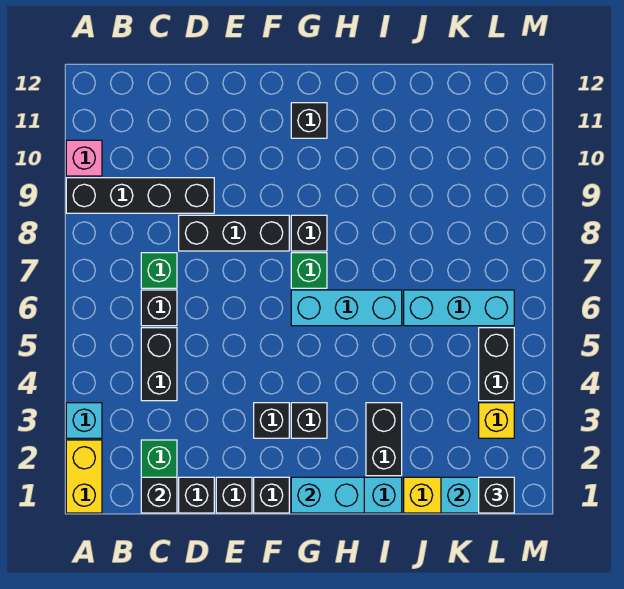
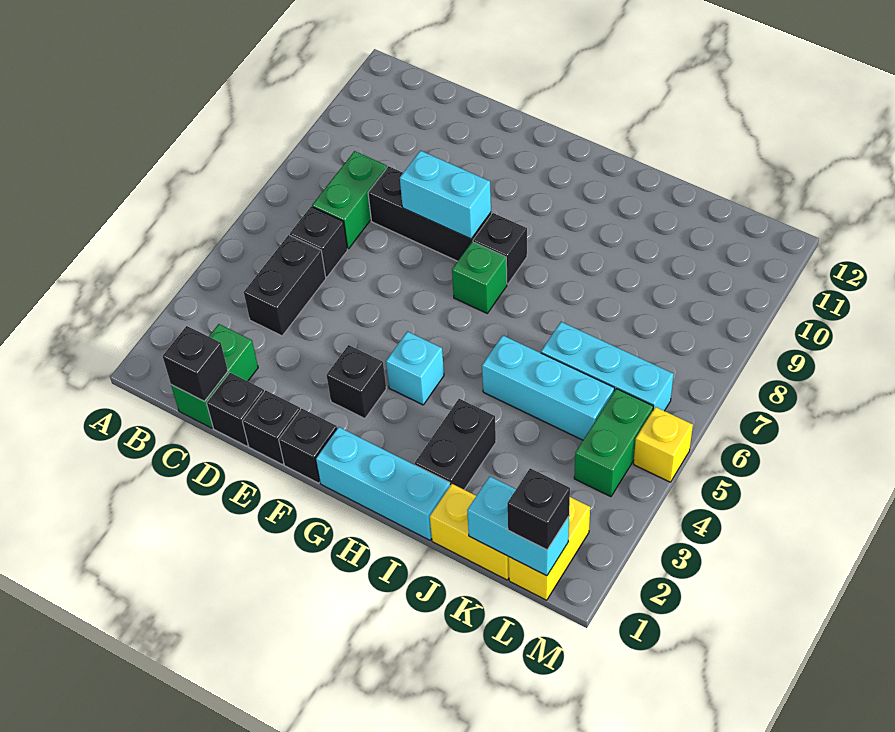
yellow brick A1:A2 level 1 -> yellow brick L1:L2 level 1
cyan brick A3 level 1 -> cyan brick G4 level 1
black brick A9:D9 level 1 -> none
pink brick A10 level 1 -> none
green brick C7 level 1 -> green brick C7:C8 level 1
cyan brick G1:H1 level 2 -> cyan brick E8:F8 level 2
black brick G3 level 1 -> none
cyan brick G6:I6 level 1 -> cyan brick I5:K5 level 1
black brick G11 level 1 -> none
yellow brick L3 level 1 -> yellow brick M5 level 1
black brick L4:L5 level 1 -> green brick L4:L5 level 1

